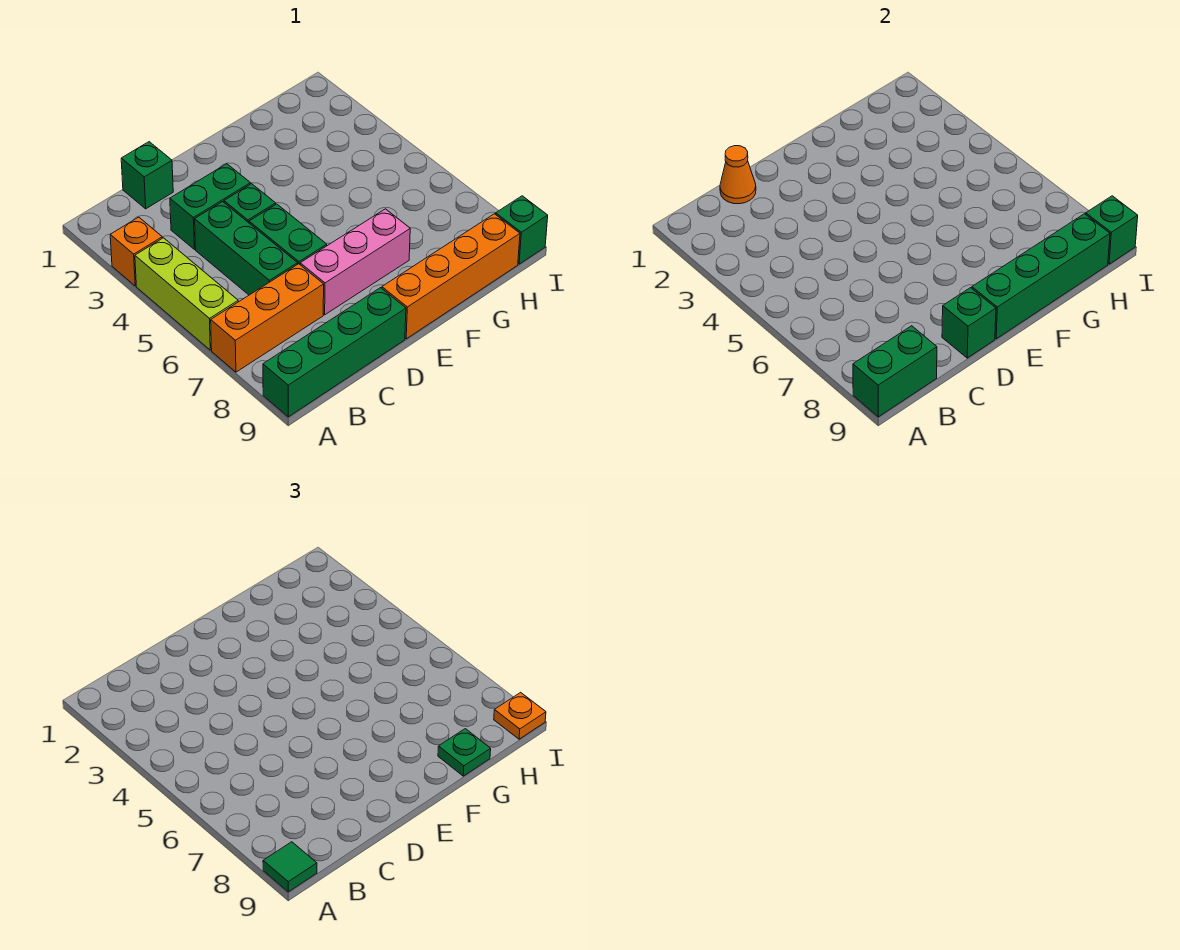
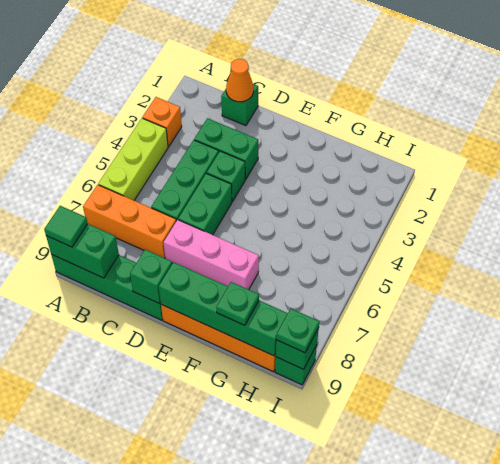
orange plate I9 level 3 -> green plate I9 level 3

